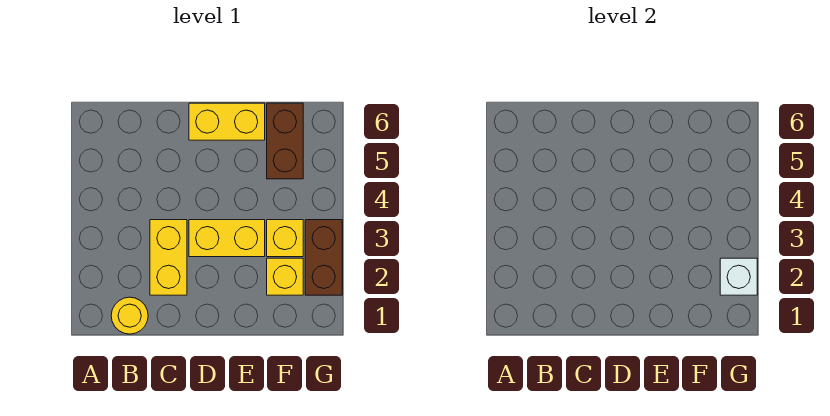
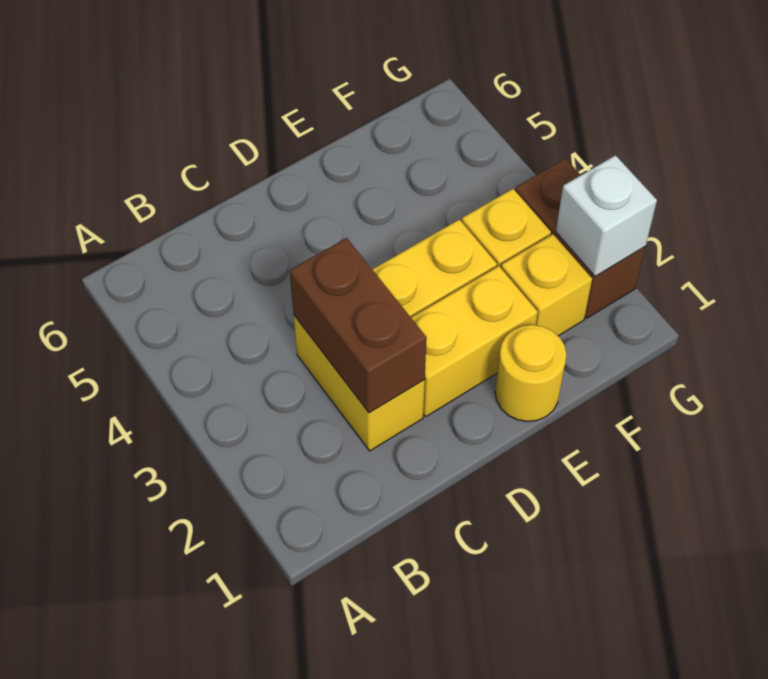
yellow round brick B1 level 1 -> yellow round brick E1 level 1
yellow brick D6:E6 level 1 -> yellow brick D2:E2 level 1
brown brick F5:F6 level 1 -> brown brick C2:C3 level 2

